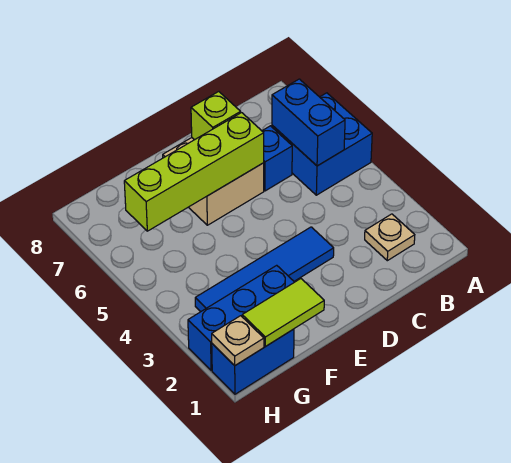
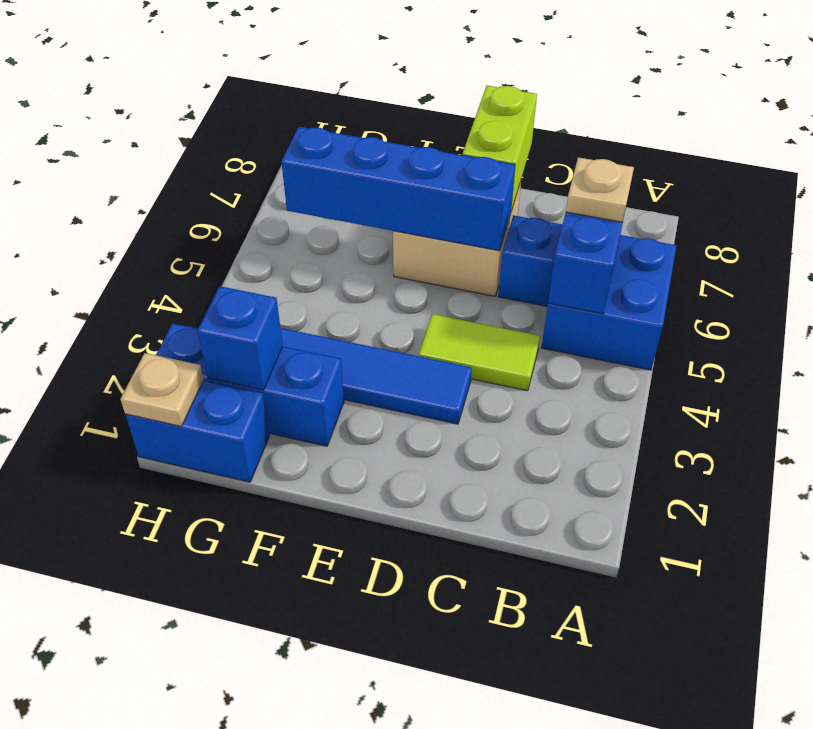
tan plate B2 level 1 -> tan plate B6 level 3
lime brick D6:G6 level 2 -> blue brick D6:G6 level 2
lime brick D7 level 2 -> lime brick D7:D8 level 2
lime tile F1:G1 level 2 -> lime tile C4:D4 level 1
none -> blue brick G2 level 2

